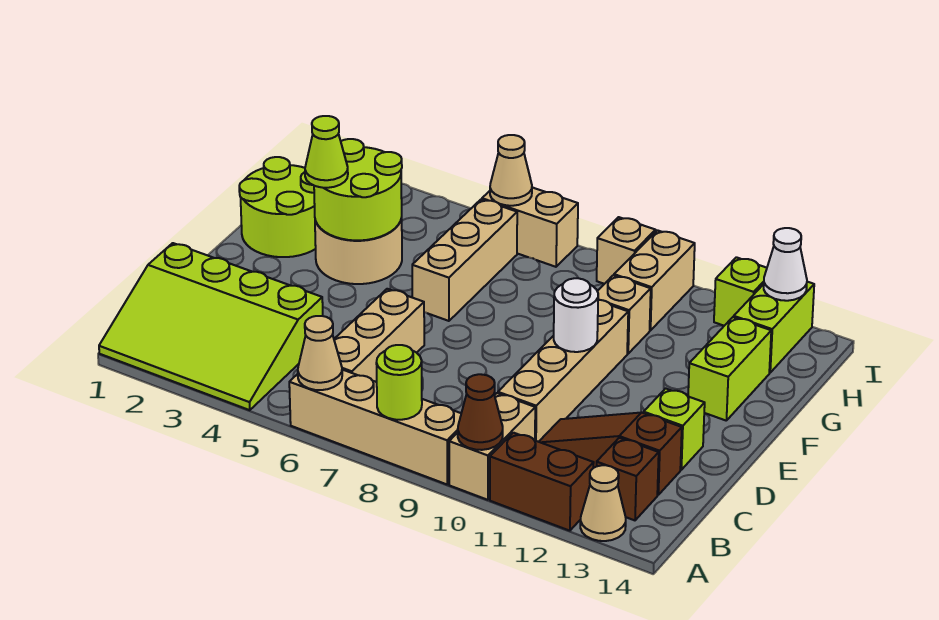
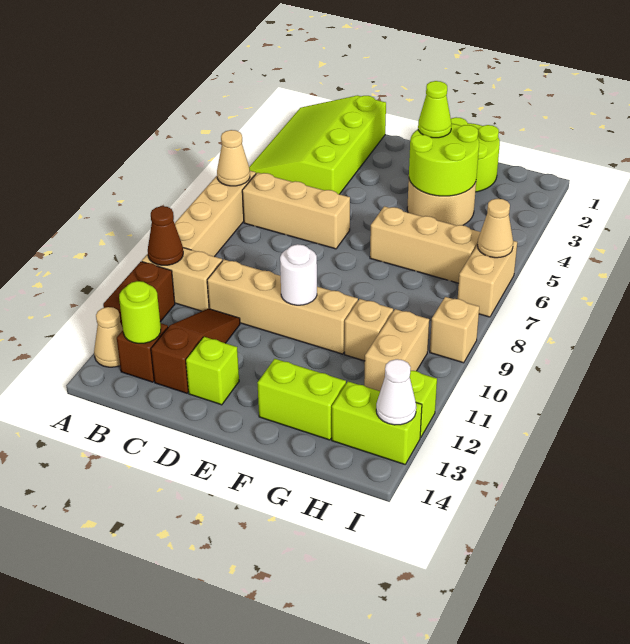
lime round brick A8 level 2 -> lime round brick B13 level 2
tan brick H10:I10 level 1 -> tan brick H10:H11 level 1

